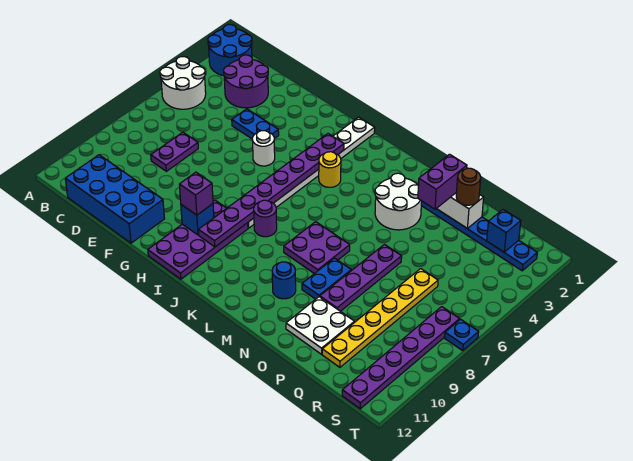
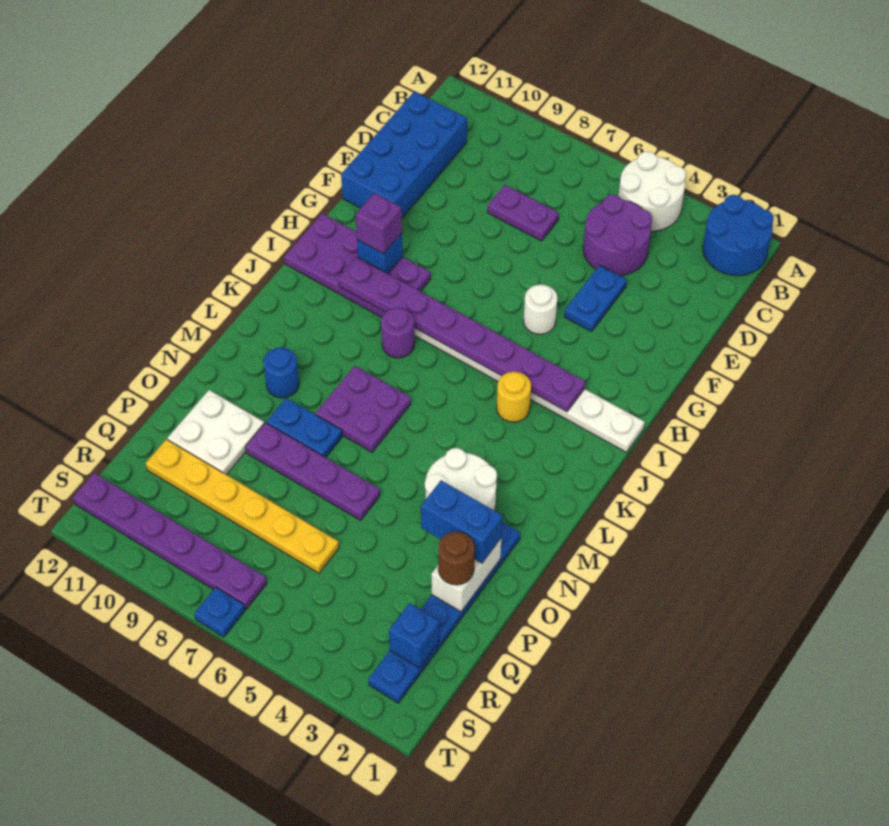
purple round brick C2:D3 level 1 -> purple round brick C4:D5 level 1
purple brick O2:O3 level 3 -> blue brick O2:O3 level 3

